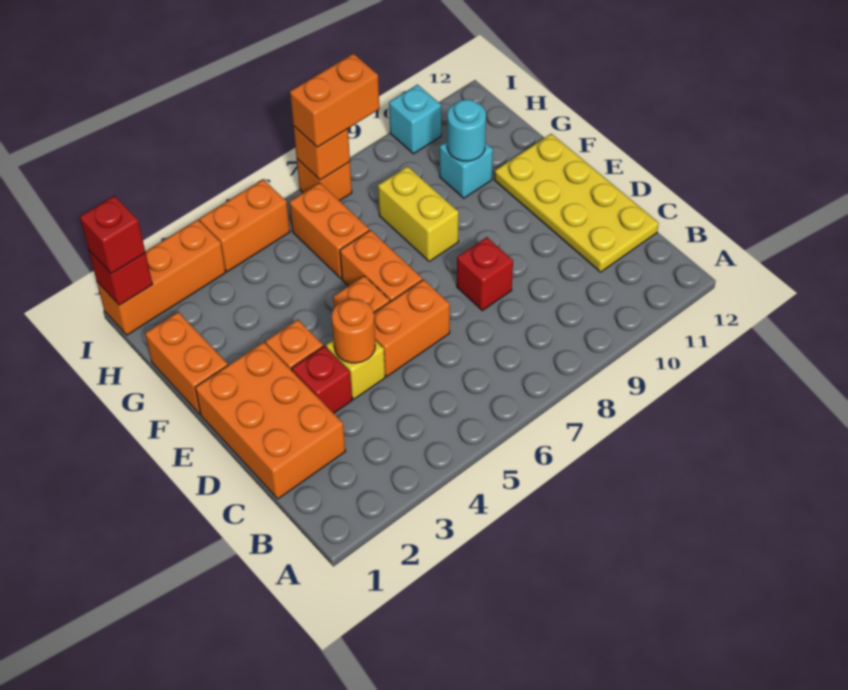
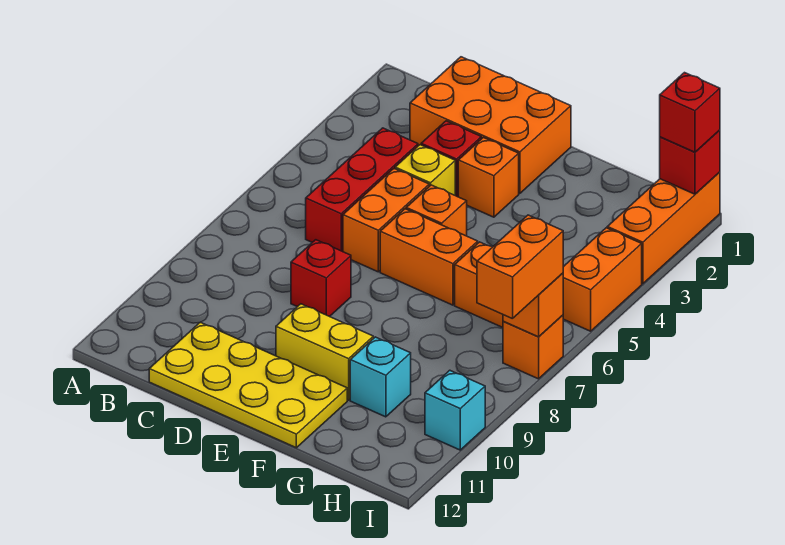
none -> red brick C4:C6 level 1
orange round brick D4 level 2 -> none
orange brick F1:G1 level 1 -> none
yellow brick F8:G8 level 1 -> yellow brick E10:F10 level 1
cyan round brick G10 level 2 -> none

